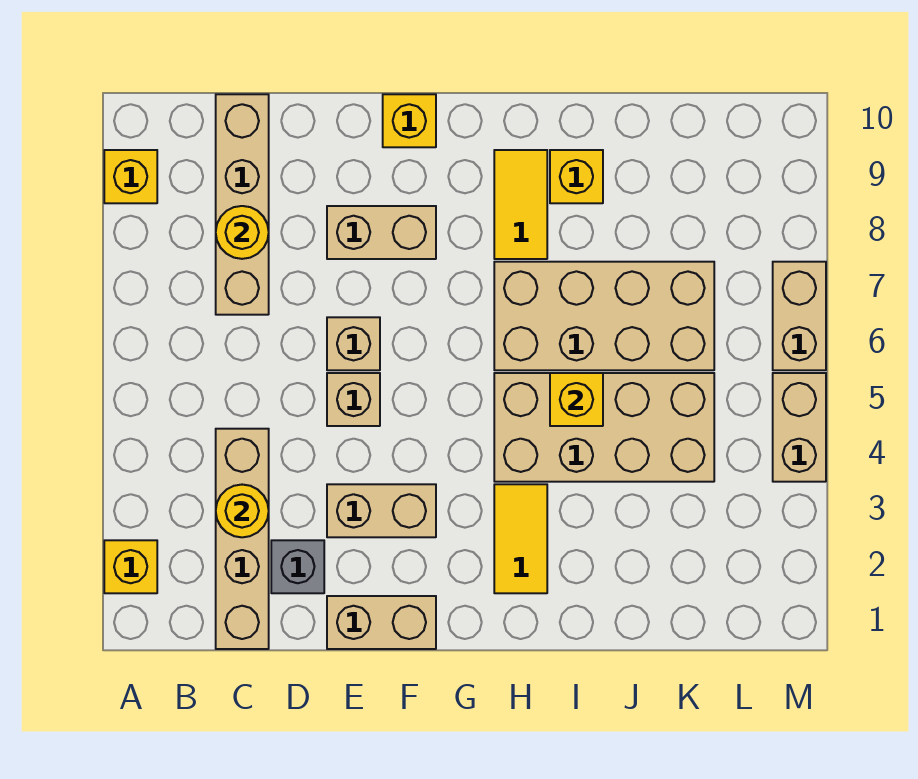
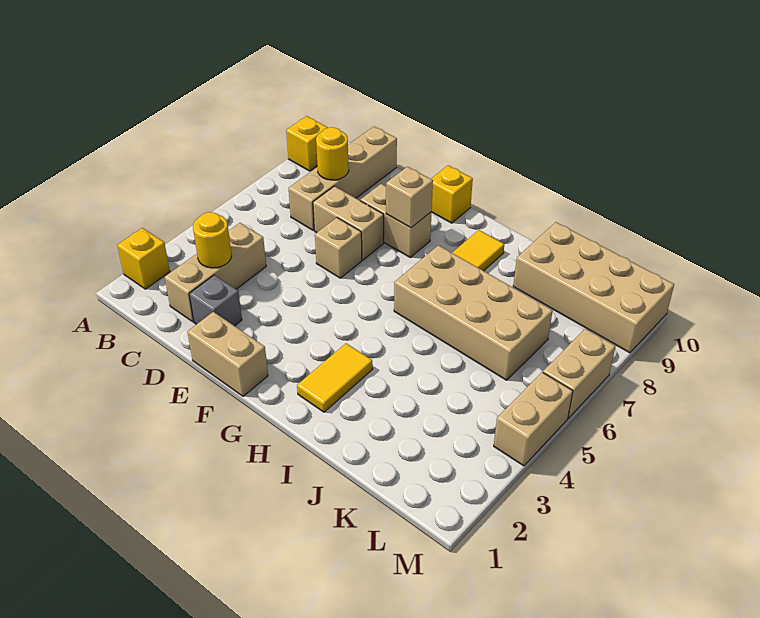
tan brick C1:C4 level 1 -> tan brick C2:C4 level 1
tan brick E3:F3 level 1 -> tan brick D7:E7 level 1
tan brick E5 level 1 -> tan brick F8 level 2
tan brick H4:K5 level 1 -> tan brick J9:M10 level 1
yellow brick I5 level 2 -> none
yellow brick I9 level 1 -> none

